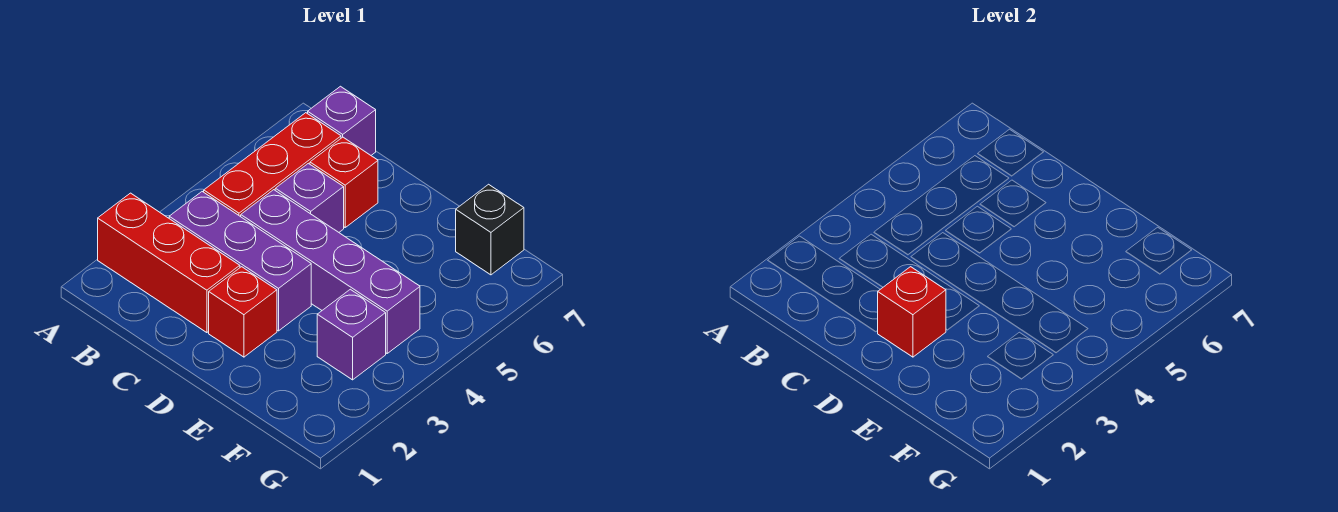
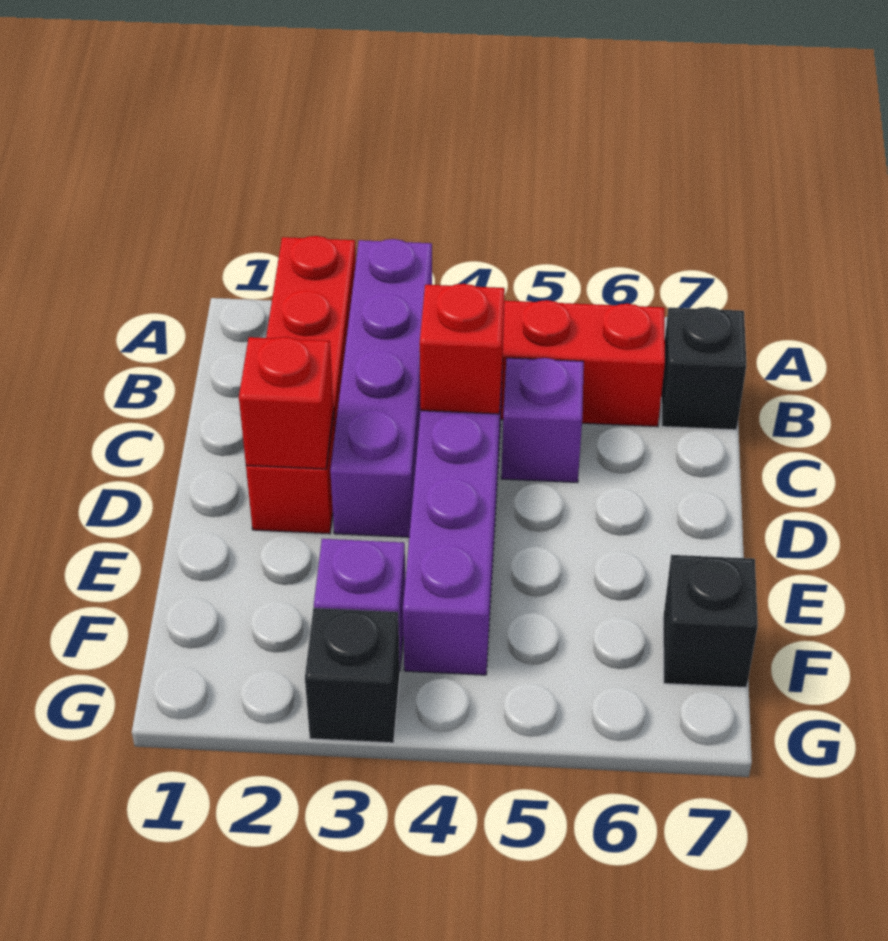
purple brick B3:D3 level 1 -> purple brick A3:D3 level 1
purple brick B7 level 1 -> black brick B7 level 1
red brick C6 level 1 -> red brick C4 level 2
none -> black brick G3 level 1

